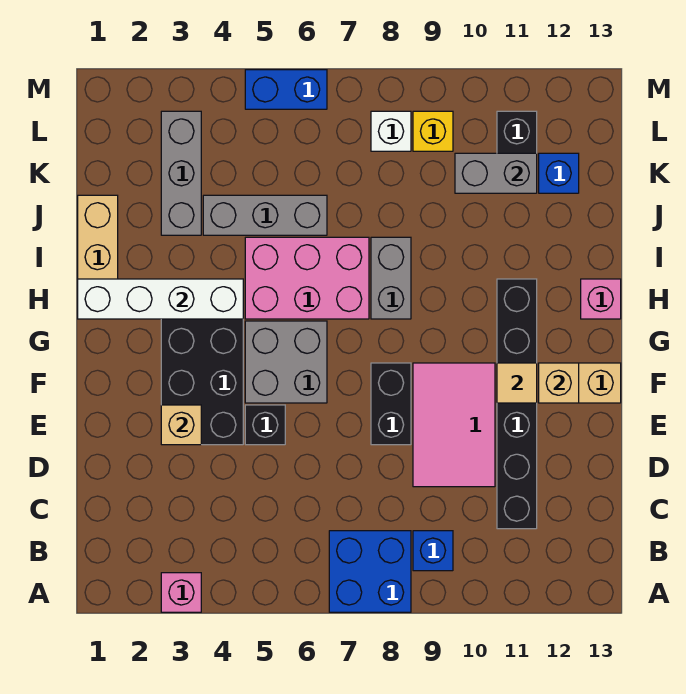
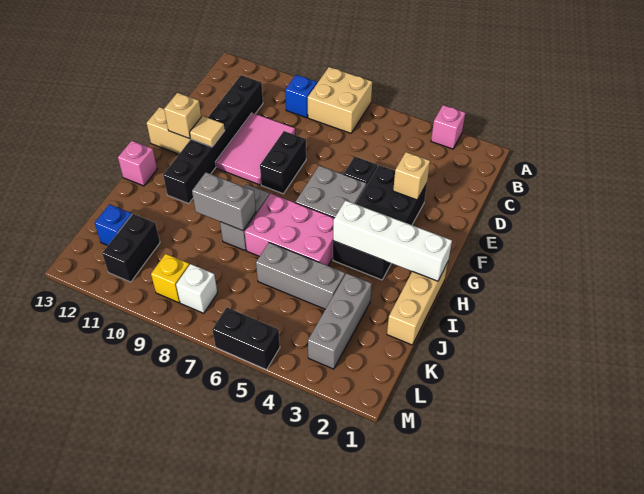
blue brick A7:B8 level 1 -> tan brick A7:B8 level 1
grey brick K10:K11 level 2 -> grey brick I8:I9 level 2
blue brick M5:M6 level 1 -> black brick M5:M6 level 1

